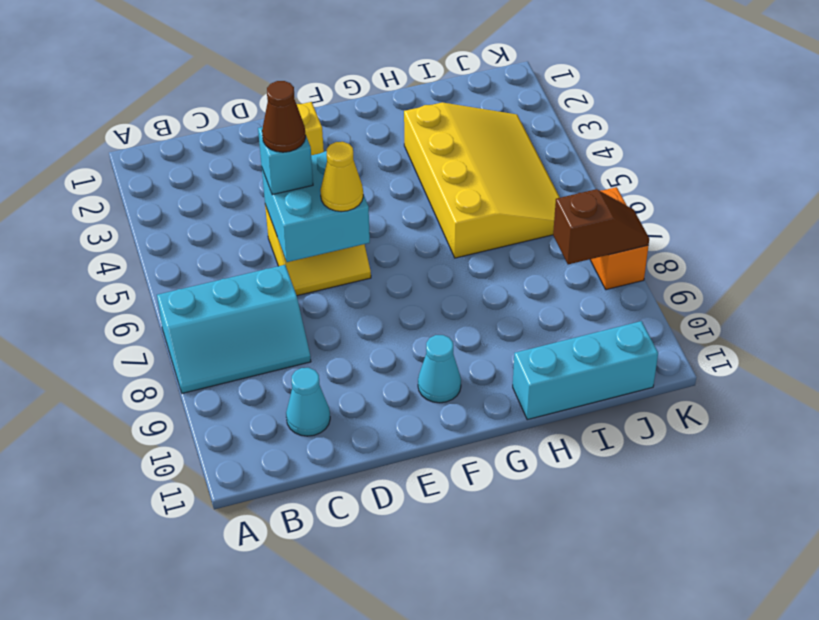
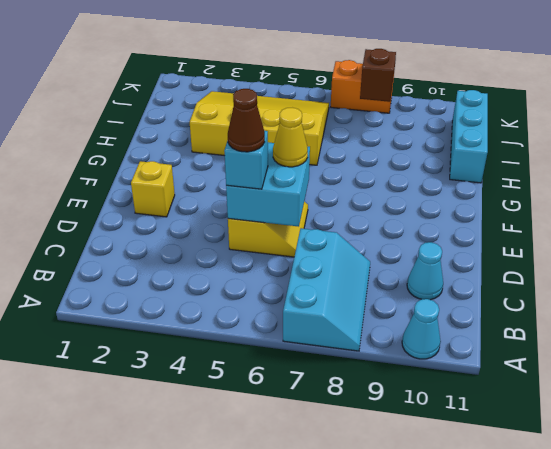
cyan cone F10 level 1 -> cyan cone A10 level 1

